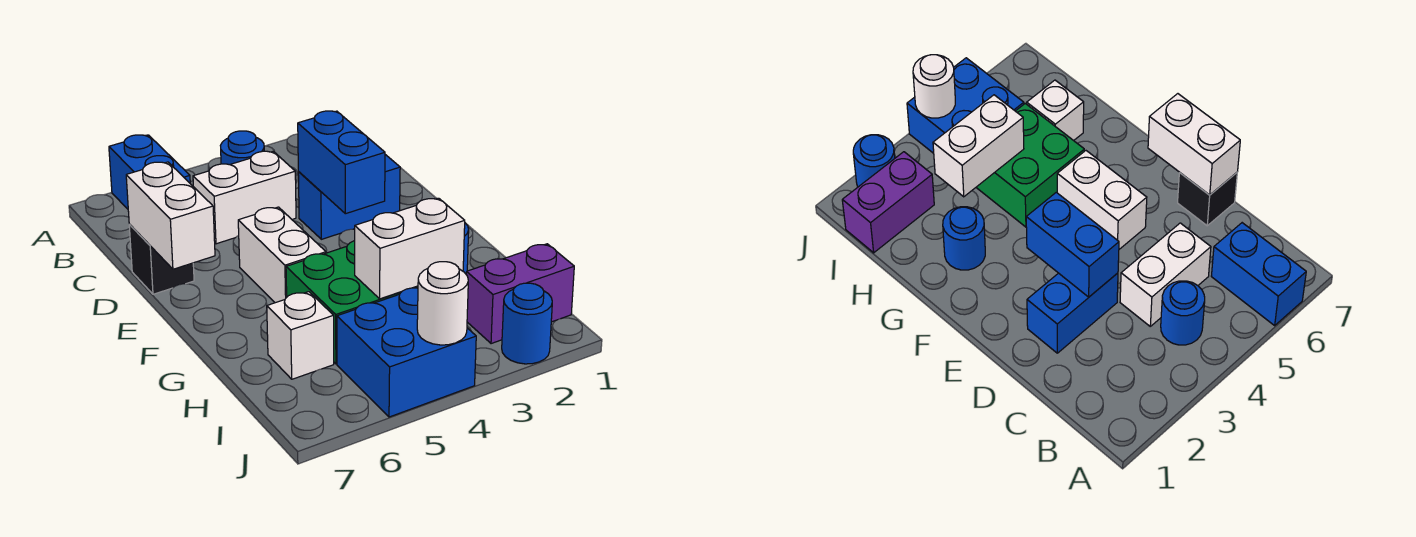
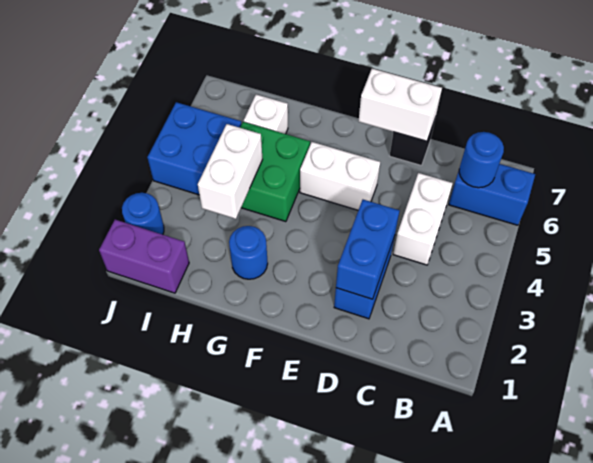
blue round brick B4 level 1 -> blue round brick B6 level 2
blue brick D3:E3 level 2 -> blue brick D2:D3 level 2
purple brick I1:I2 level 1 -> purple brick I1:J1 level 1
white round brick J4 level 2 -> none

